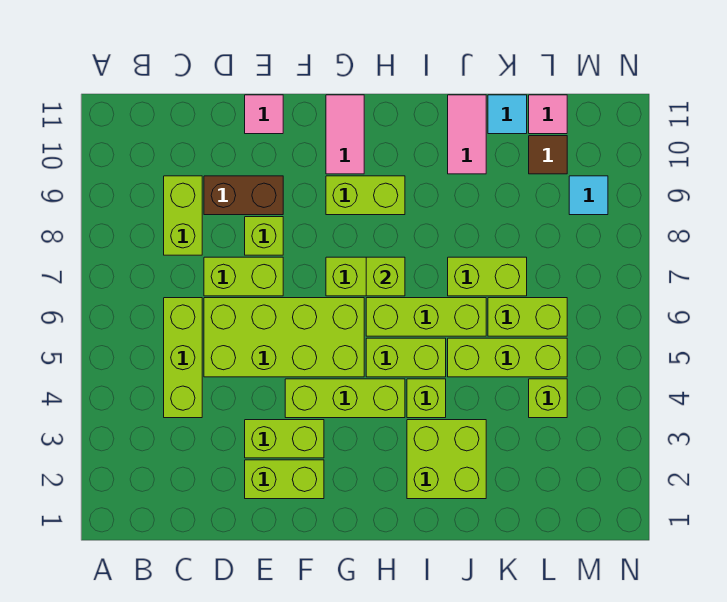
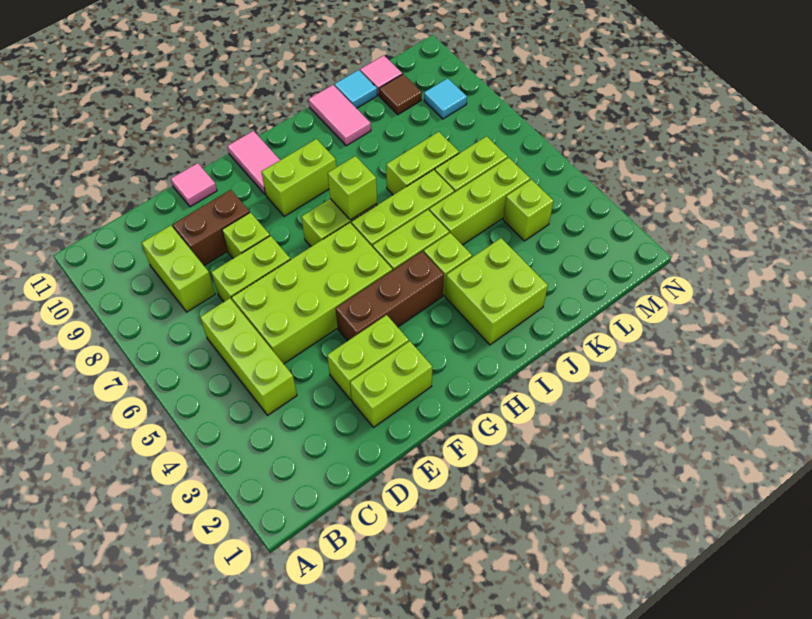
lime brick F4:H4 level 1 -> brown brick F4:H4 level 1

